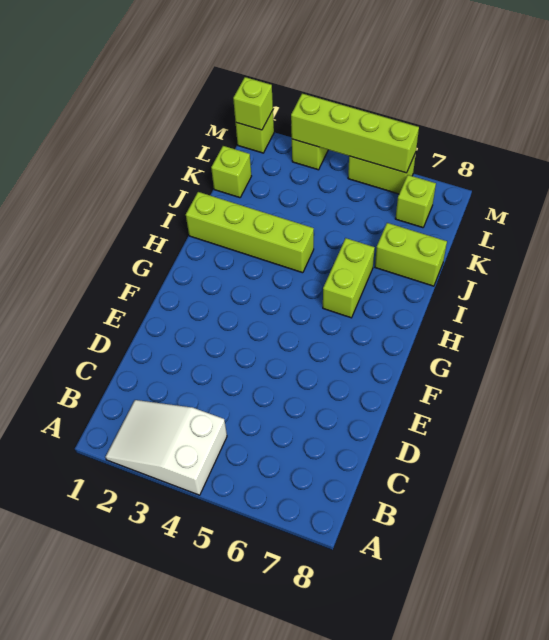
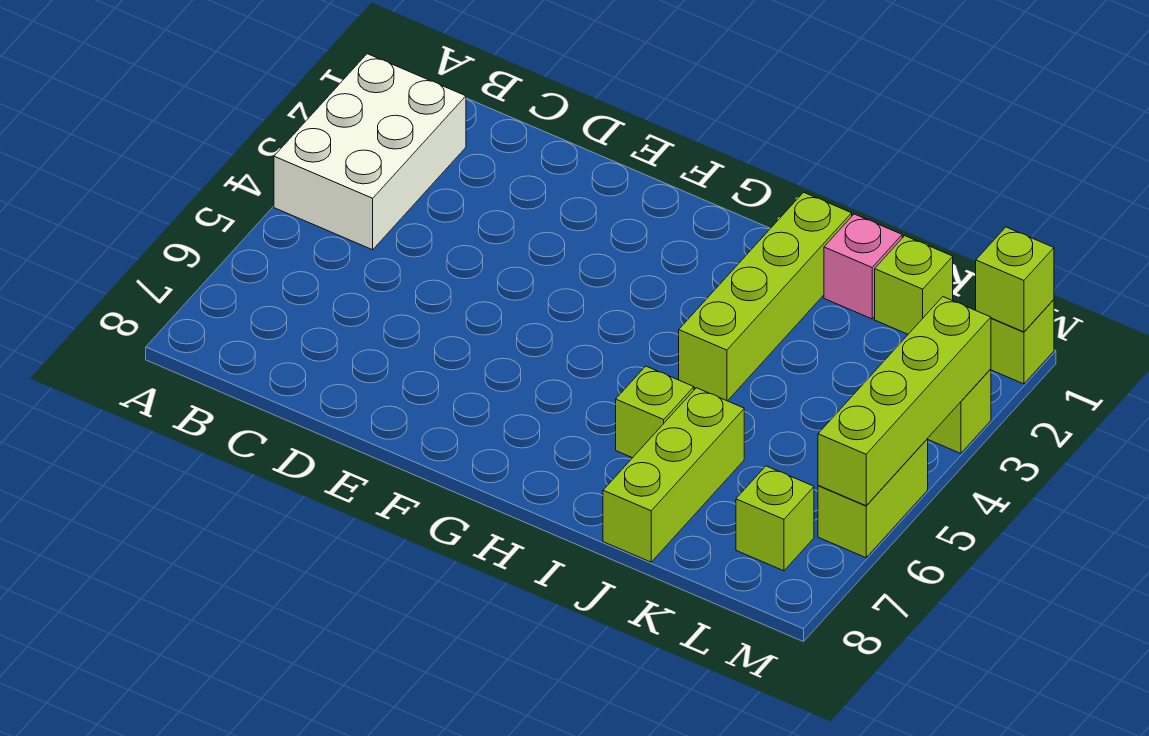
white slope A2:B4 level 1 top 4 -> white brick A2:B4 level 1
lime brick H6:I6 level 1 -> lime brick I6 level 1
none -> pink brick J1 level 1
lime brick J7:J8 level 1 -> lime brick J6:J8 level 1

